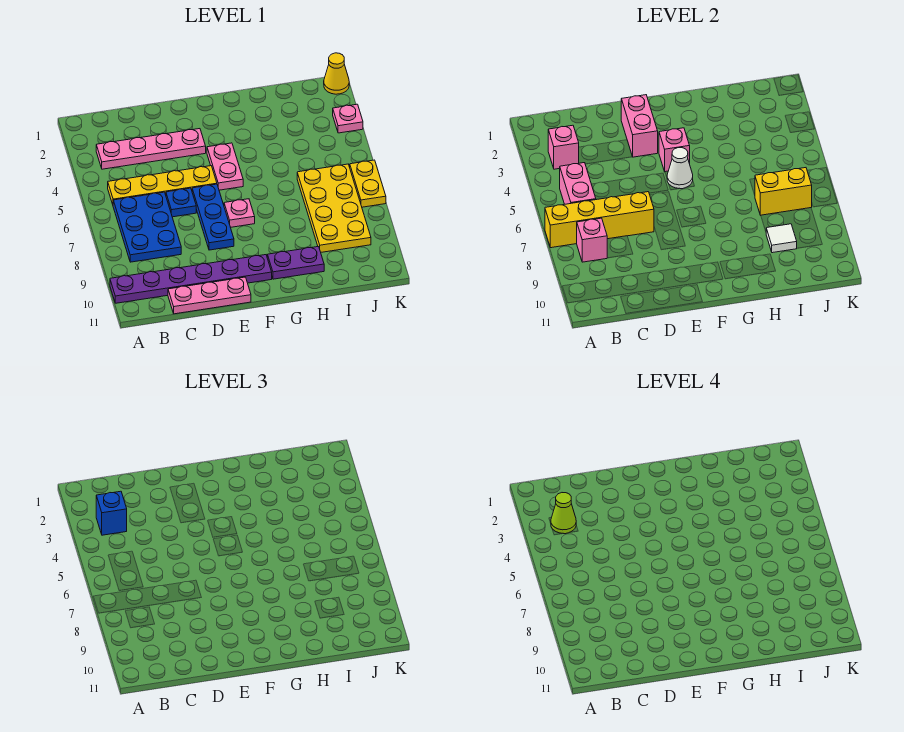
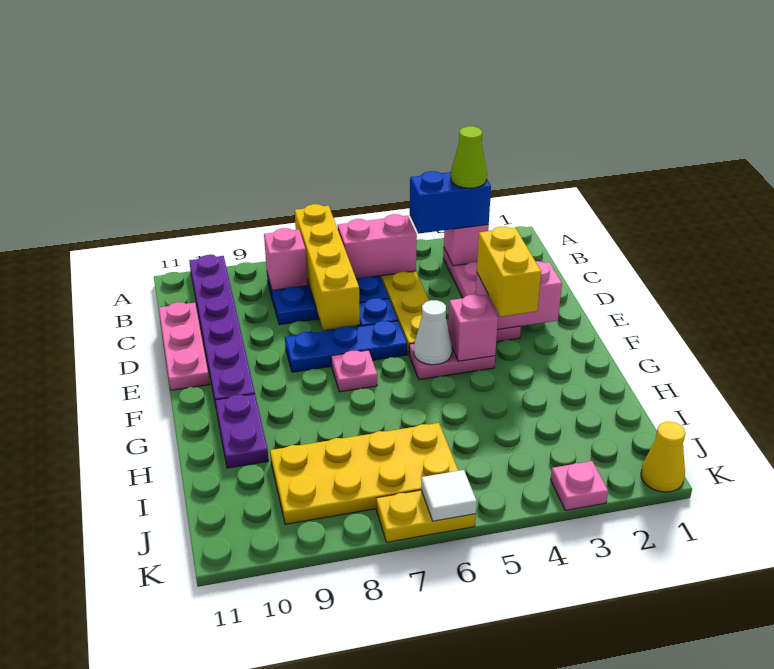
blue brick B3 level 3 -> blue brick B3:B4 level 3
yellow brick I7:J7 level 2 -> yellow brick E3:F3 level 3
white tile I9 level 2 -> white tile K6 level 2

